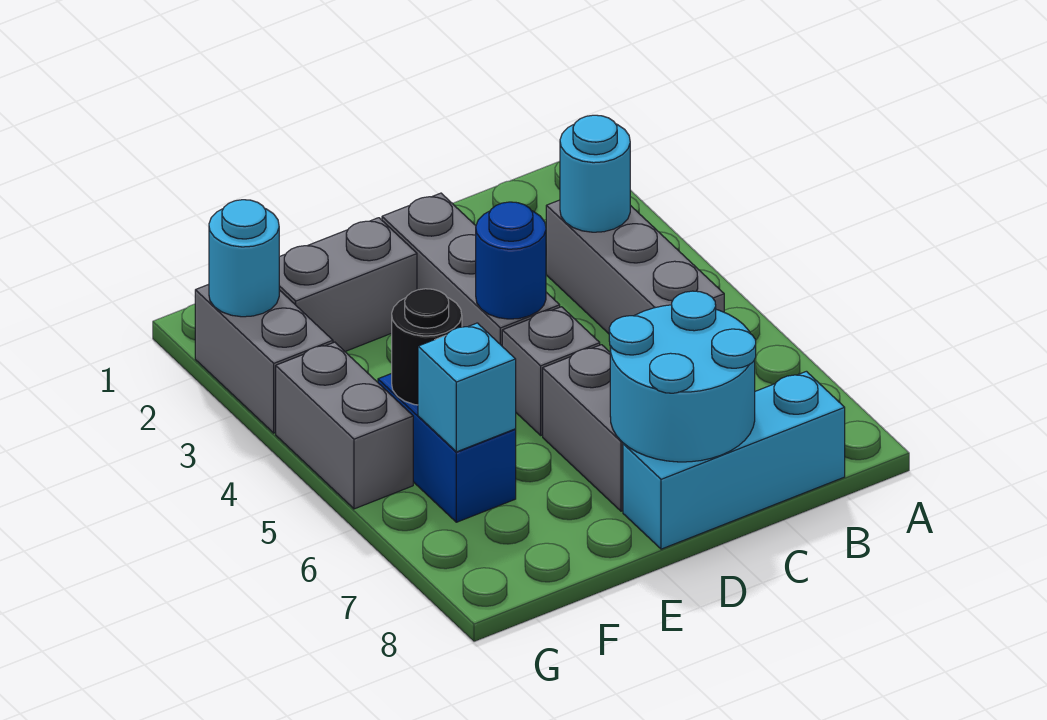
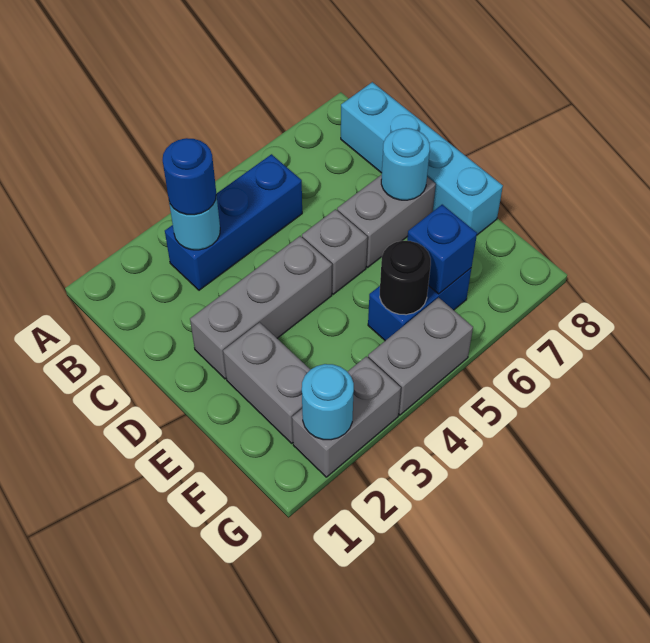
grey brick B3:B5 level 1 -> blue brick B3:B5 level 1
cyan brick B8:D8 level 1 -> cyan brick B8:E8 level 1
cyan round brick C7:D8 level 2 -> cyan round brick D7 level 2
blue round brick D4 level 2 -> blue round brick B3 level 3
cyan brick F6 level 2 -> blue brick F6 level 2

